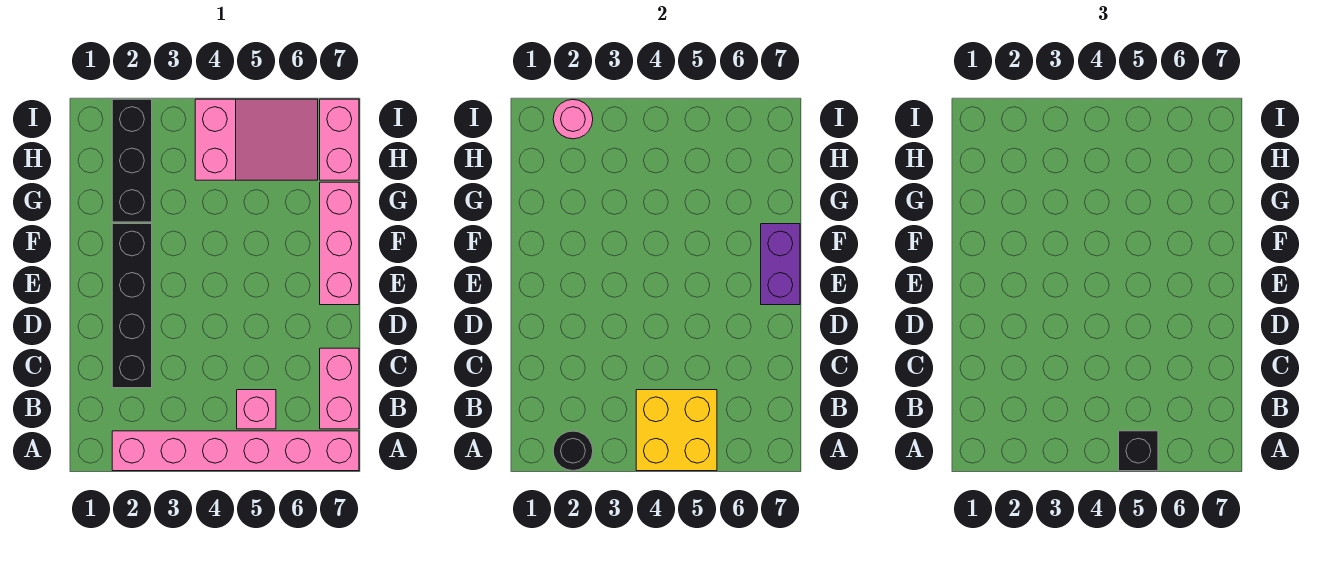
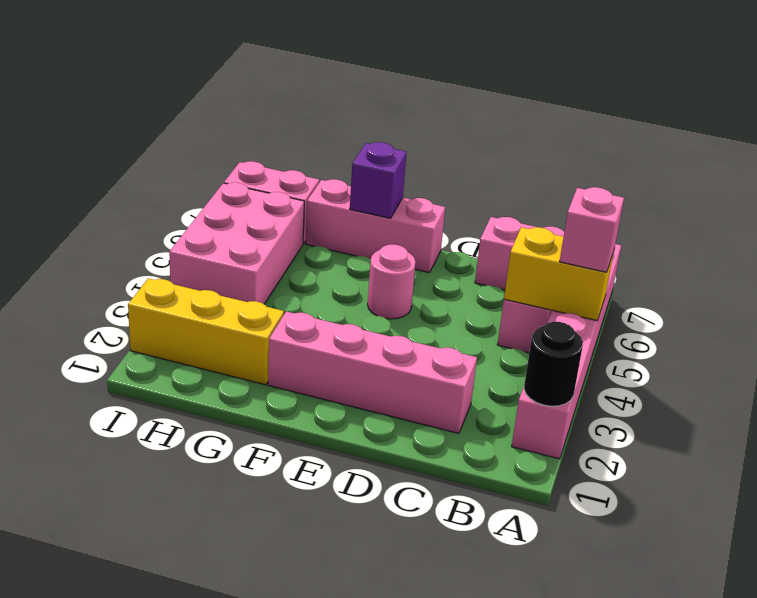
yellow brick A4:B5 level 2 -> yellow brick A5:B5 level 2
black brick A5 level 3 -> pink brick A5 level 3
black brick C2:F2 level 1 -> pink brick C2:F2 level 1
purple brick E7:F7 level 2 -> purple brick F7 level 2
black brick G2:I2 level 1 -> yellow brick G2:I2 level 1
pink slope H4:I6 level 1 top 4 -> pink brick H4:I6 level 1
pink round brick I2 level 2 -> pink round brick E5 level 1

